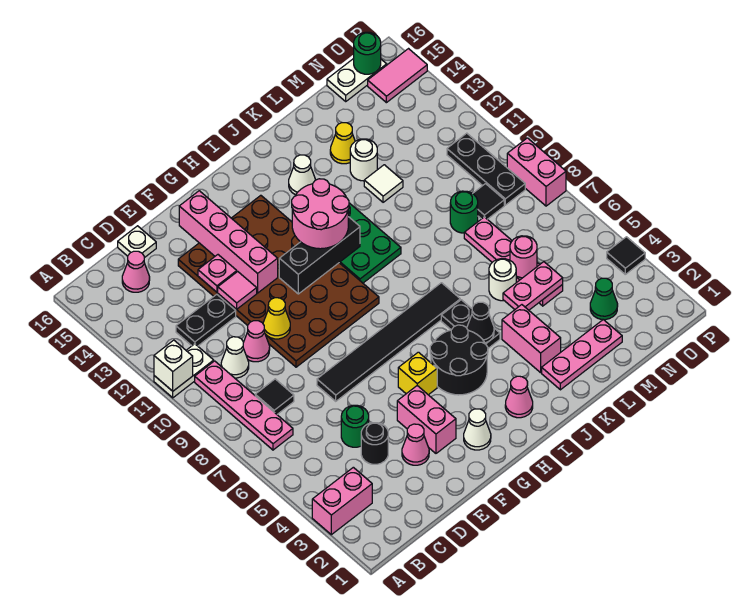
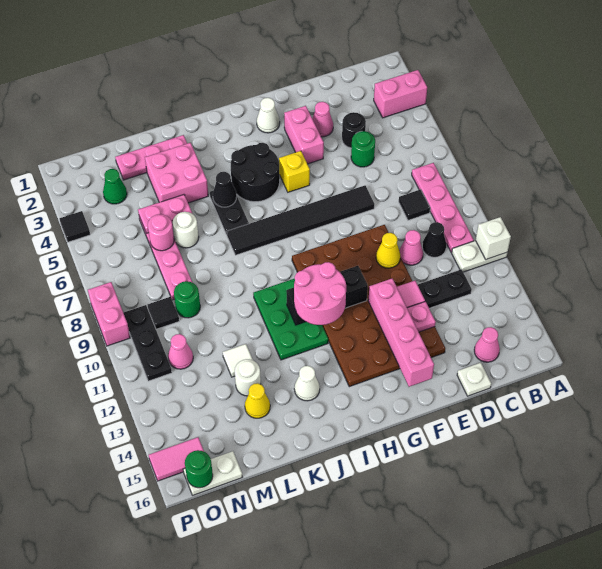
white cone C10 level 1 -> black cone C10 level 1
pink cone I2 level 1 -> pink cone N11 level 1
pink brick K3:K4 level 1 -> pink brick K3:L4 level 1

